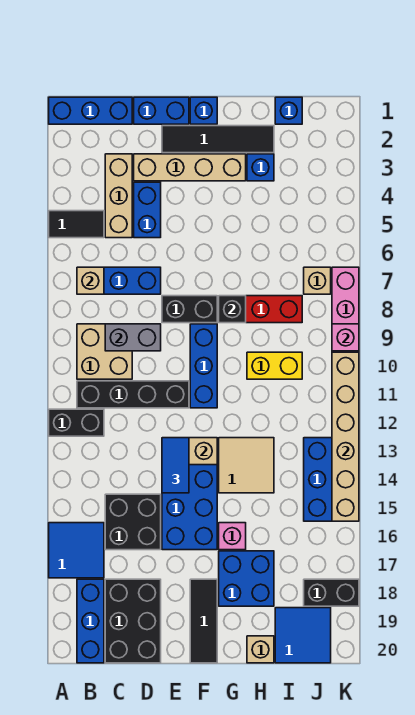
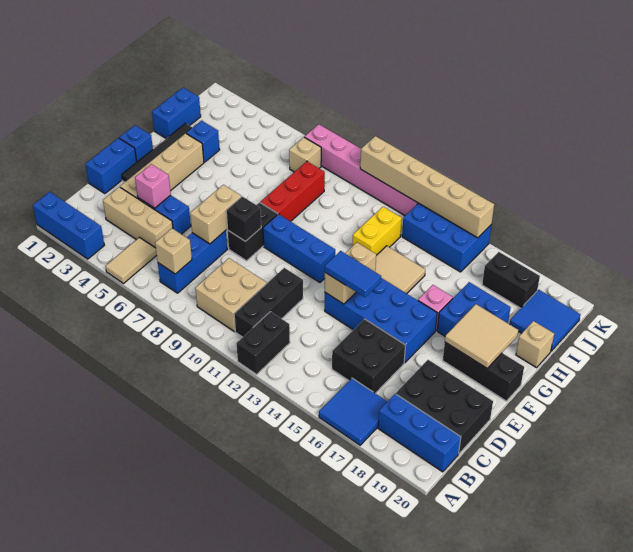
blue brick A1:C1 level 1 -> blue brick A1:A3 level 1
black tile A5:B5 level 1 -> tan tile A5:B5 level 1
black brick B11:E11 level 1 -> black brick B11:D11 level 1
grey brick C9:D9 level 2 -> none
none -> tan brick D7:E7 level 2
black tile F18:F20 level 1 -> black brick F18:F20 level 1
none -> tan tile F18:G19 level 2
black brick G8 level 2 -> black brick E8 level 2
yellow brick H10:I10 level 1 -> yellow brick H12:I12 level 1
blue brick I1 level 1 -> blue brick H1:I1 level 1
black brick J18:K18 level 1 -> black brick J17:J18 level 1
pink brick K9 level 2 -> pink brick D4 level 2

